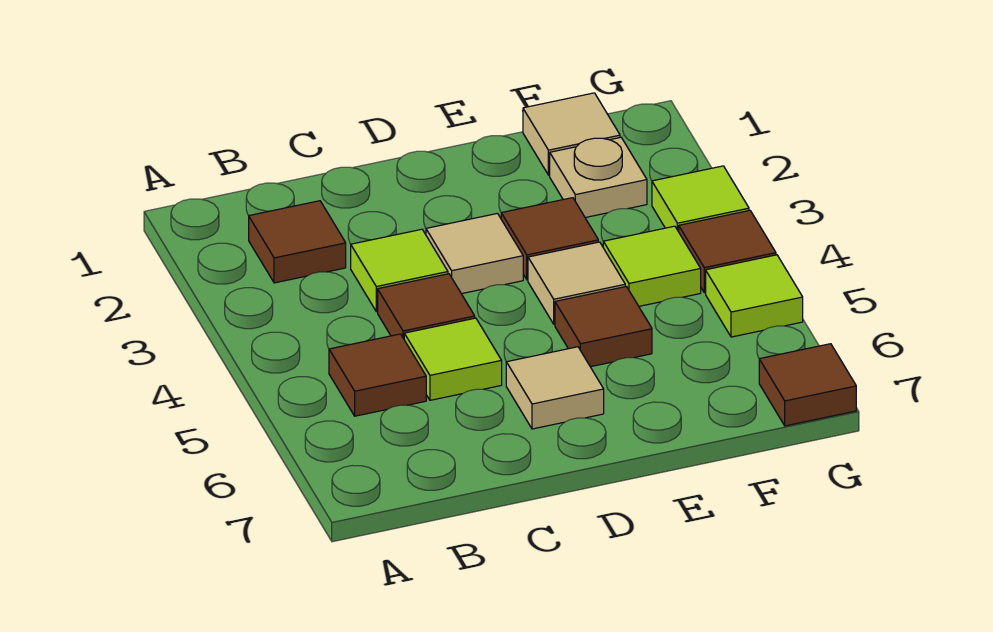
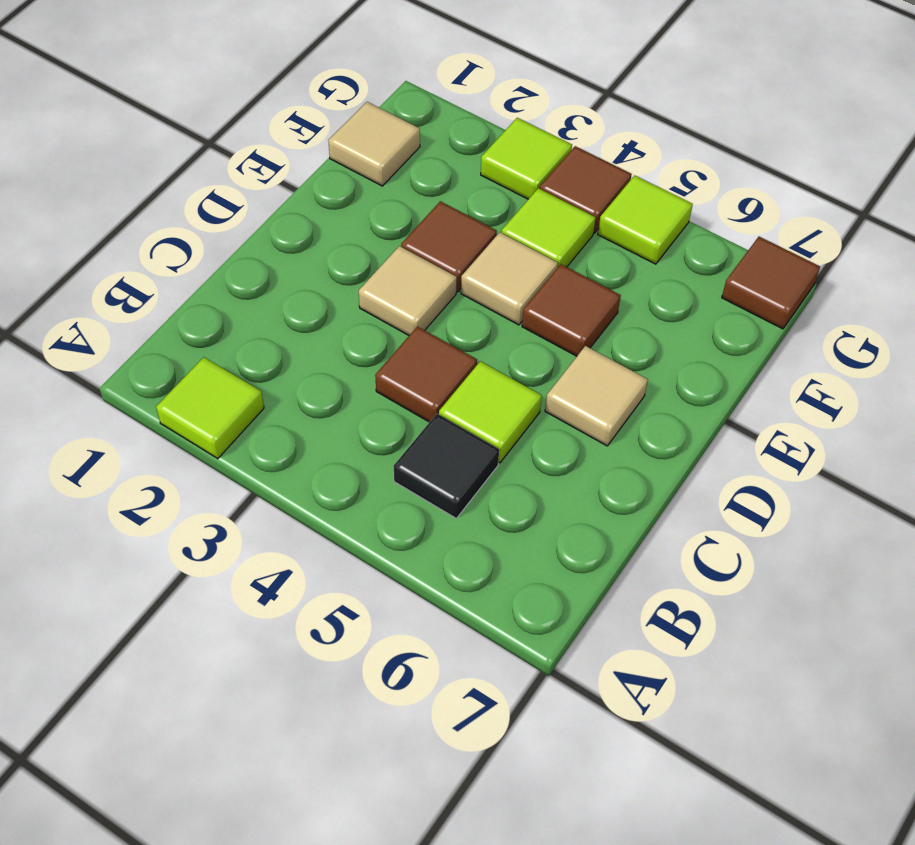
brown tile B2 level 1 -> none
brown tile B5 level 1 -> black tile B5 level 1
lime tile C3 level 1 -> lime tile A2 level 1
tan plate F2 level 1 -> none

